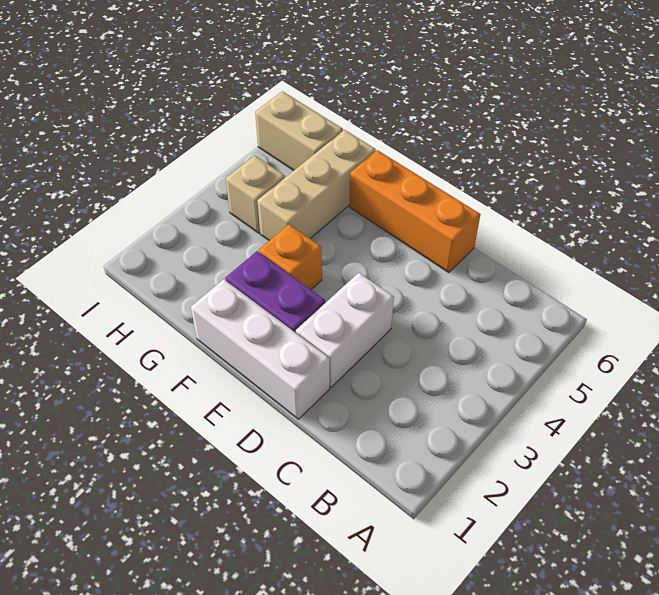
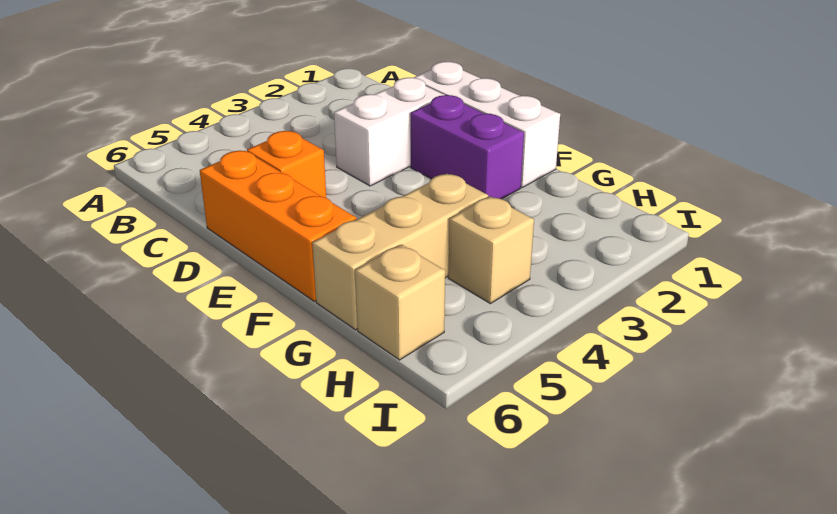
orange brick F3 level 1 -> orange brick D5 level 1
tan brick H6:I6 level 1 -> tan brick H6 level 1

